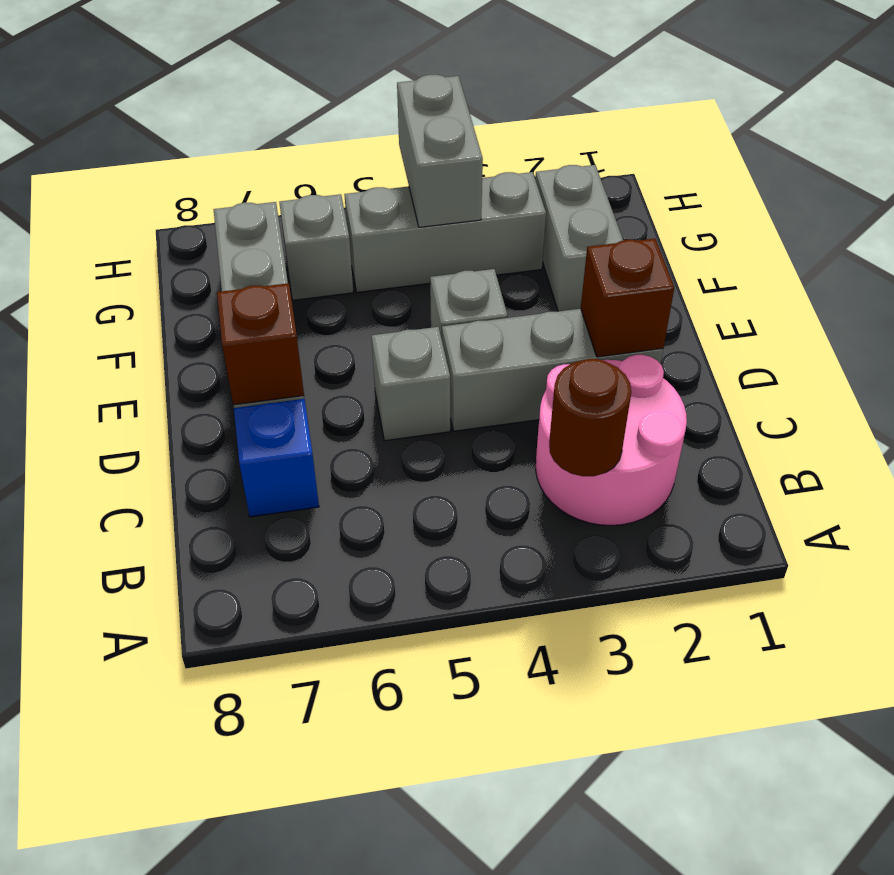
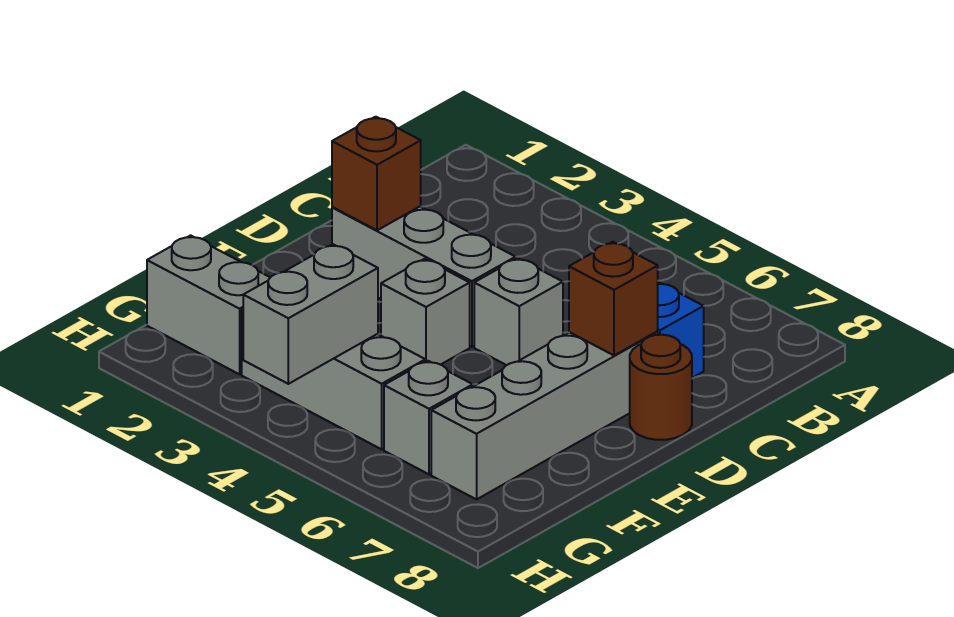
pink round brick B2:C3 level 1 -> none
brown round brick B3 level 2 -> brown round brick D8 level 1
grey brick F2:G2 level 1 -> grey brick G1:G2 level 1

